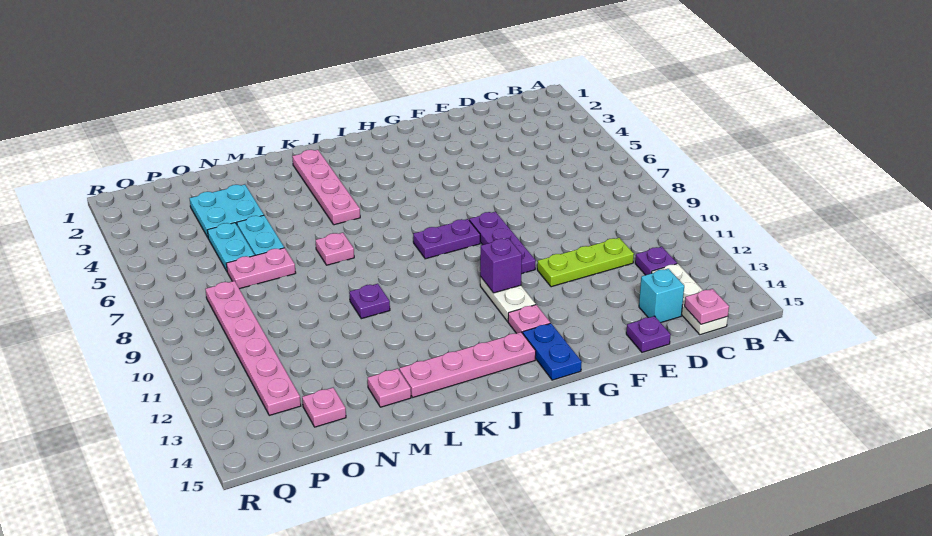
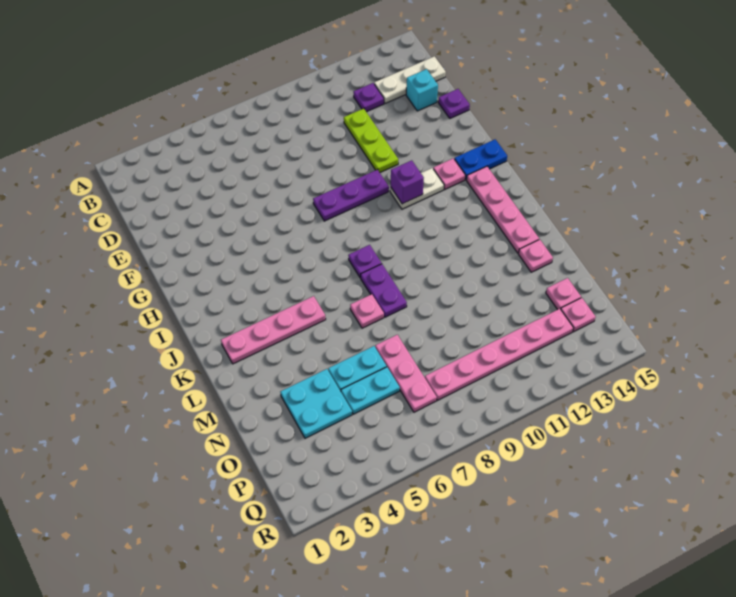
pink plate C15 level 2 -> pink plate P14 level 1
purple plate H8:I8 level 1 -> purple plate K8:L8 level 1
purple plate L10 level 1 -> purple plate J8 level 1
pink plate N7:O7 level 1 -> pink plate N7:P7 level 1

